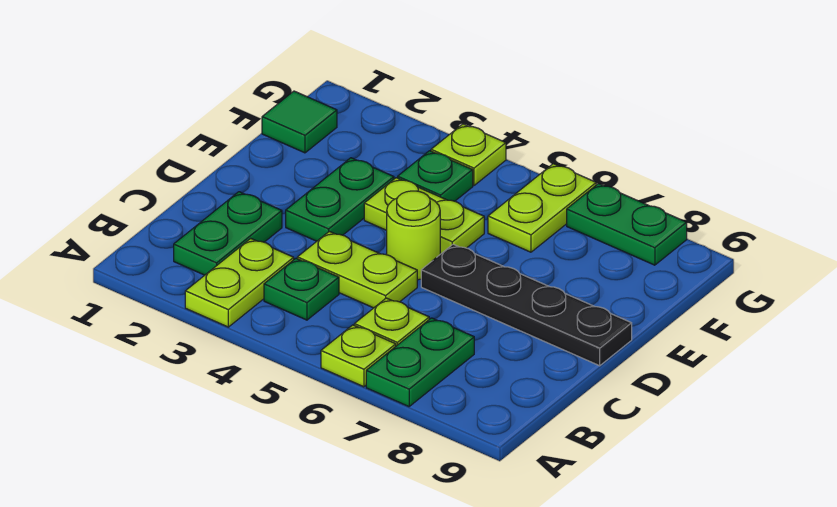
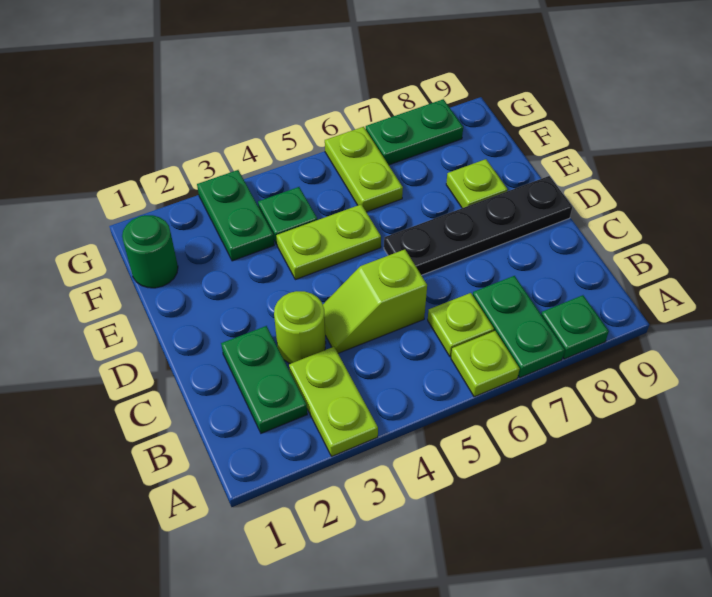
green plate B4 level 1 -> green plate A8 level 1
lime plate C4:C5 level 1 -> lime slope C4:C5 level 1 top 5
green plate D3:E3 level 1 -> green plate F3:G3 level 1
lime round brick D5 level 1 -> lime round brick C3 level 1
green tile F1 level 1 -> green round brick F1 level 1
lime plate G4 level 1 -> lime plate E8 level 1

